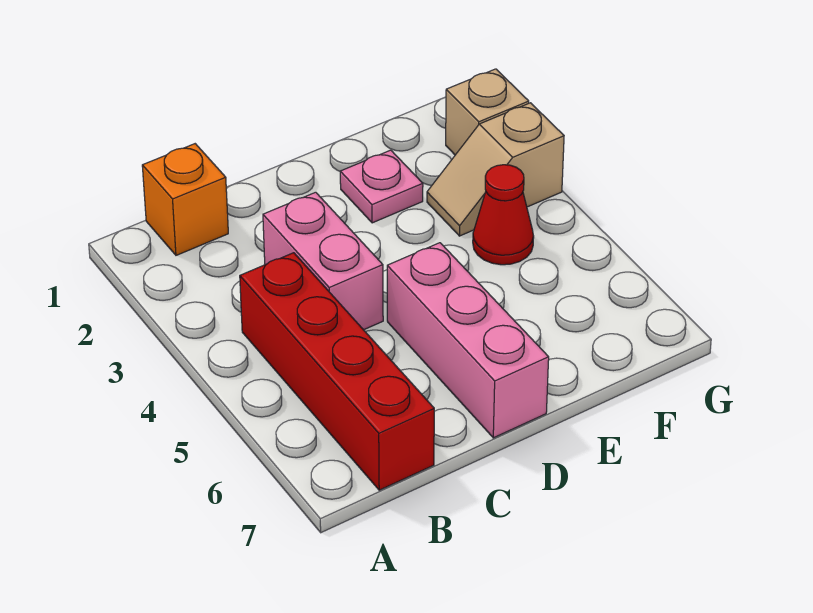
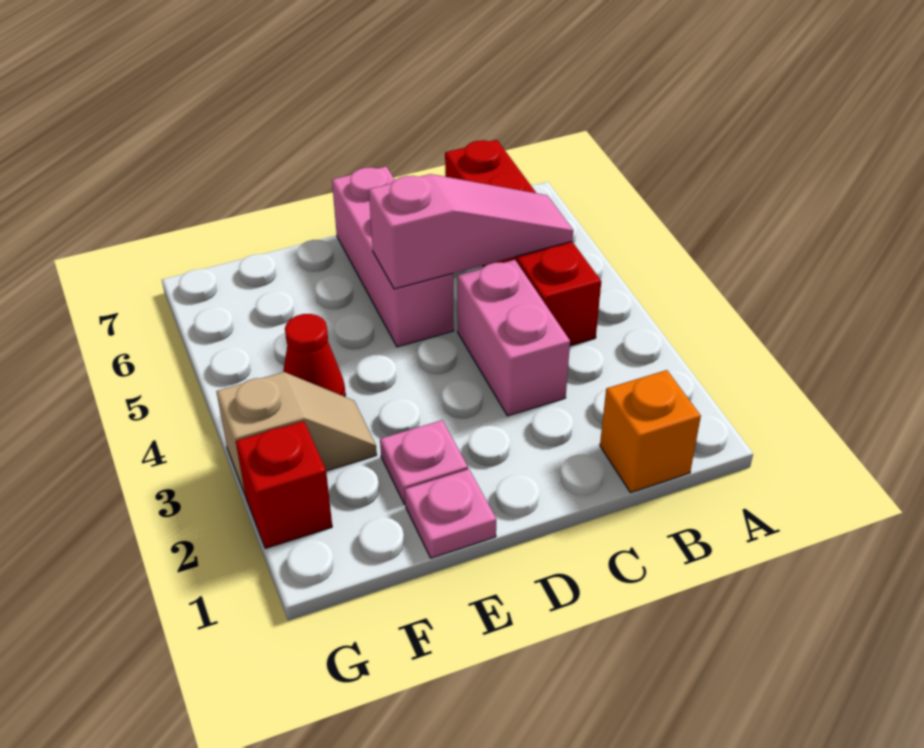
none -> pink slope B5:D5 level 2 top D
none -> pink plate E1 level 1
tan brick G2 level 1 -> red brick G2 level 1

